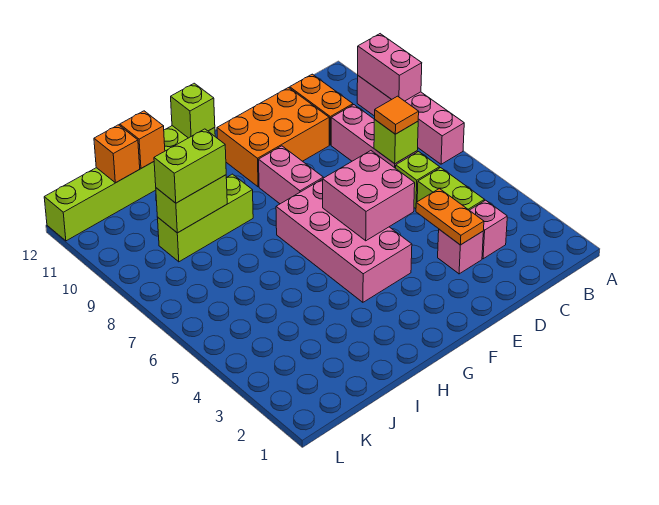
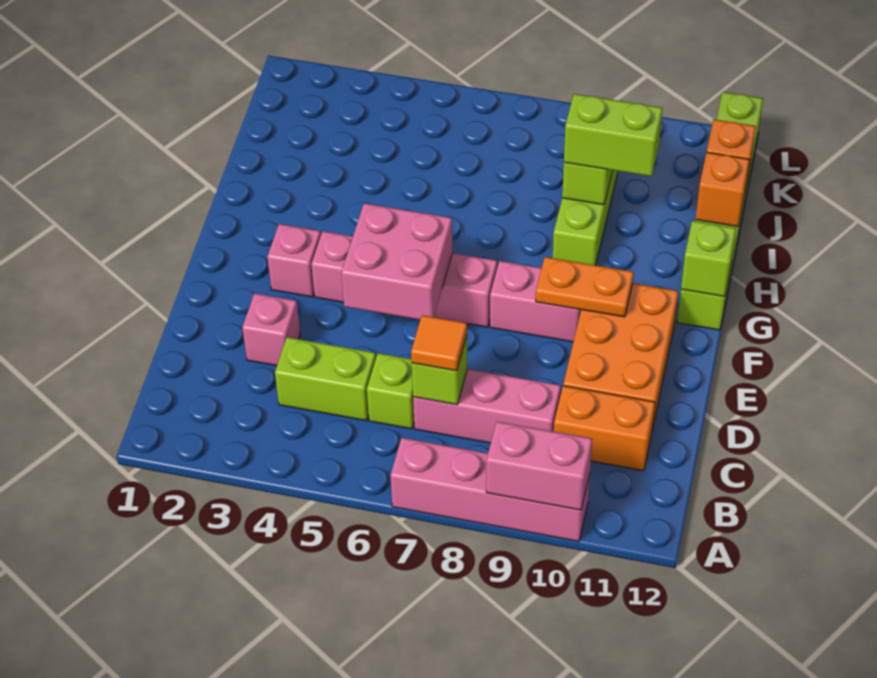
pink brick C3 level 1 -> pink brick F3 level 1
orange plate D3:D4 level 2 -> orange plate F9:F10 level 2
pink brick F4:G7 level 1 -> pink brick F4:F7 level 1
lime brick I9:J9 level 3 -> lime brick I9:I10 level 3

